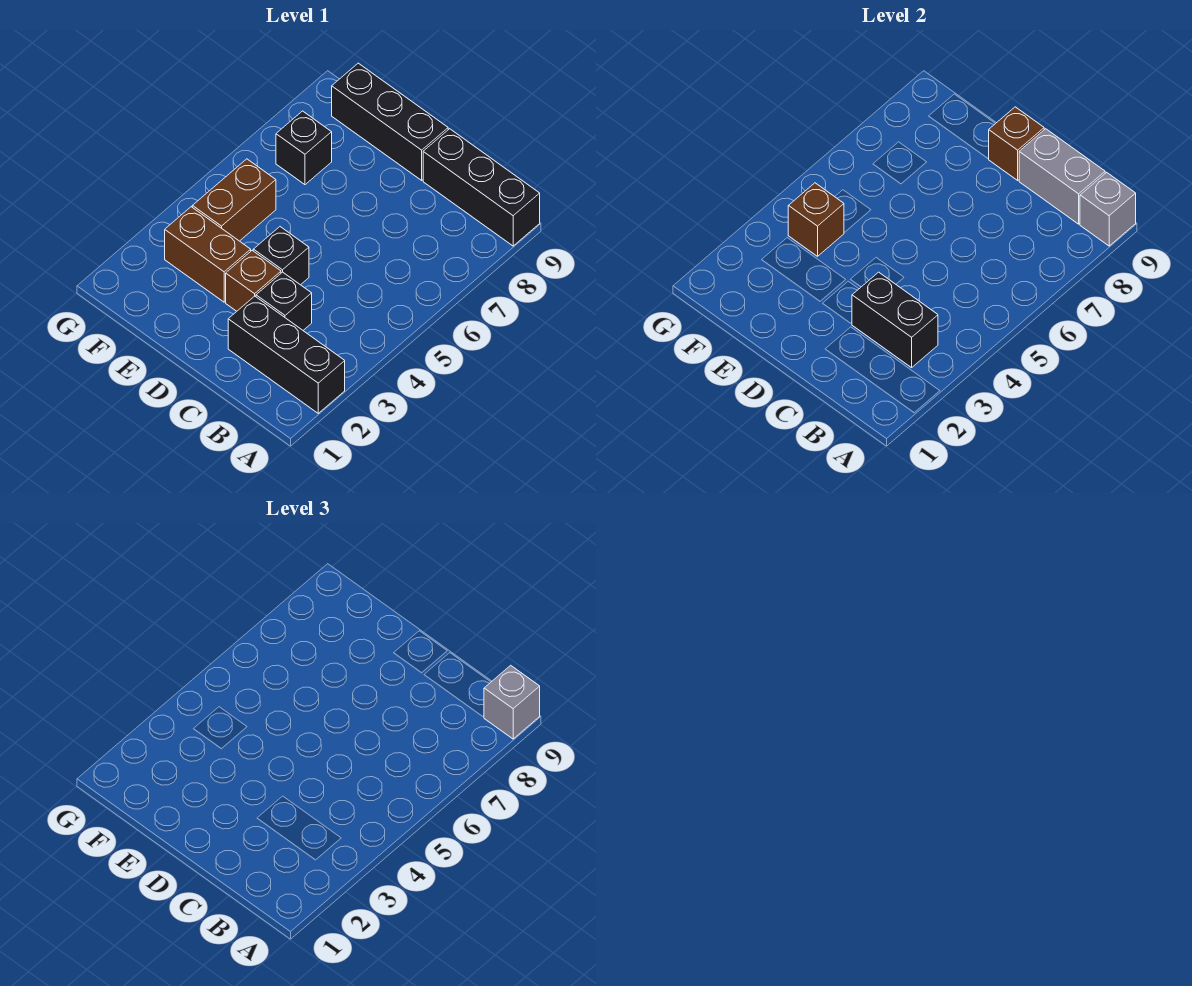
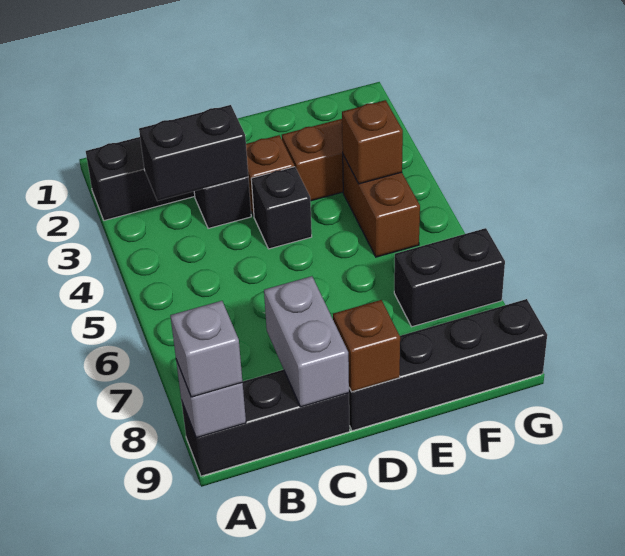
grey brick B9:C9 level 2 -> grey brick C8:C9 level 2
black brick D9:F9 level 1 -> black brick D9:G9 level 1
black brick F7 level 1 -> black brick F7:G7 level 1

